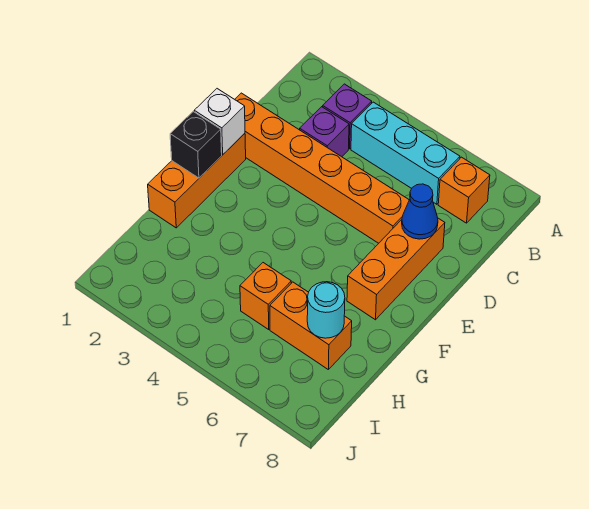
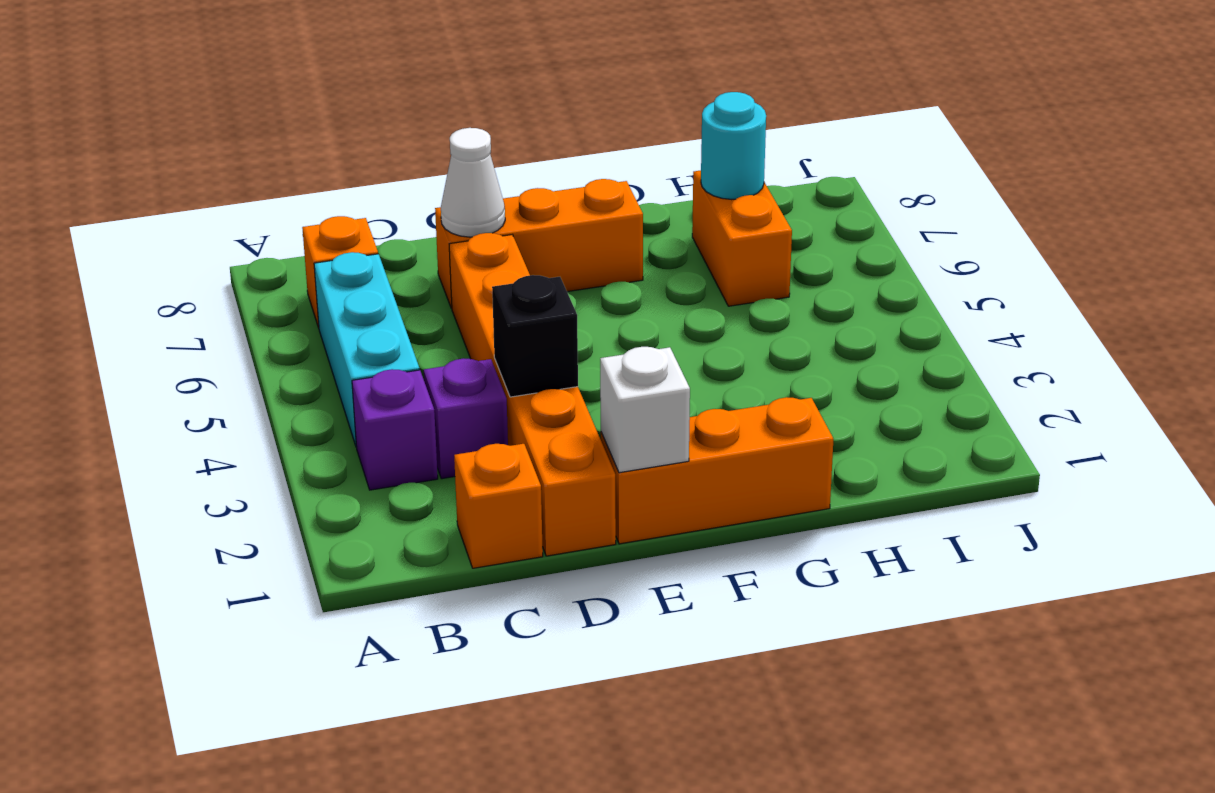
blue cone D7 level 2 -> white cone D7 level 2
black brick F1 level 2 -> black brick D3 level 2
orange brick H5 level 1 -> orange brick C1 level 1

